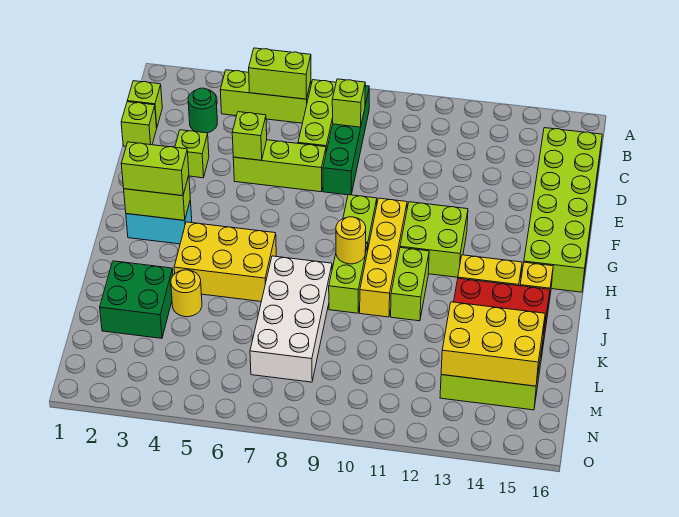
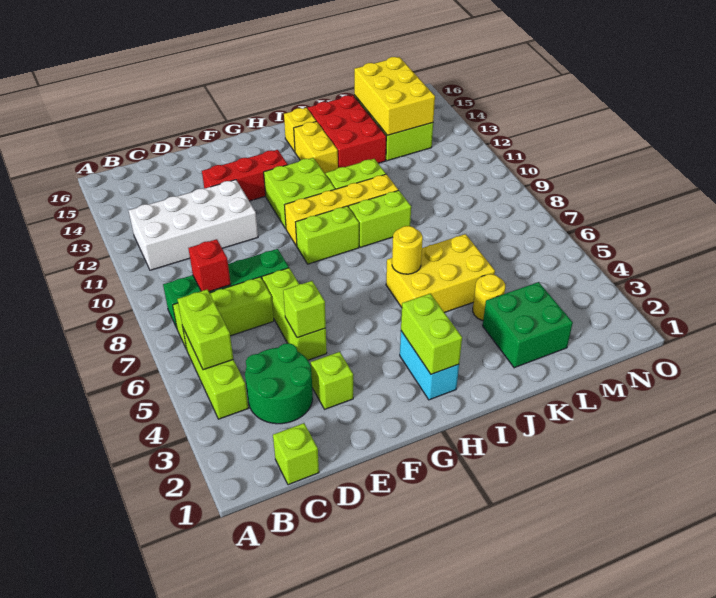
green round brick C3 level 1 -> green round brick C3:D4 level 1
lime brick C8 level 2 -> red brick C8 level 2
lime brick C15:H16 level 1 -> none
lime brick D1 level 1 -> none
none -> red brick E13:G13 level 1
lime brick H2:H3 level 3 -> none
yellow brick I4:J6 level 1 -> yellow brick I5:K6 level 1
yellow round brick I9 level 2 -> yellow round brick I6 level 2
white brick J7:M8 level 1 -> white brick B11:E12 level 1

